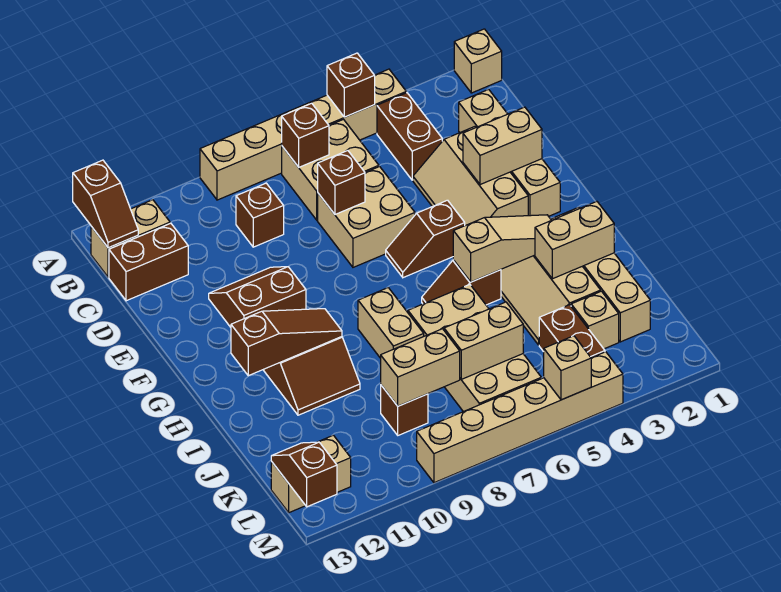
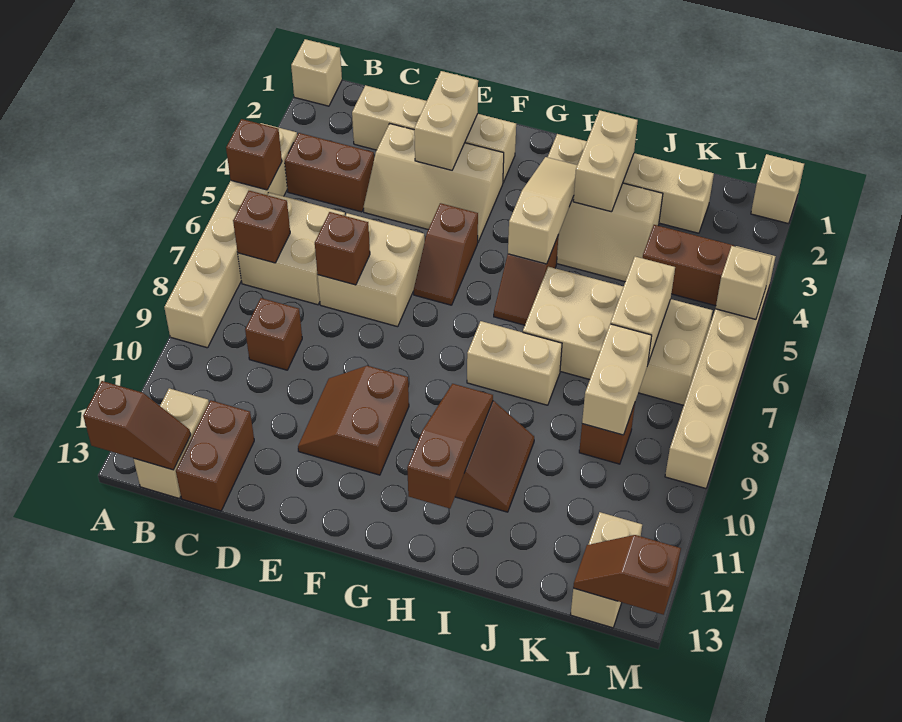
tan brick K3 level 1 -> tan brick M1 level 1

